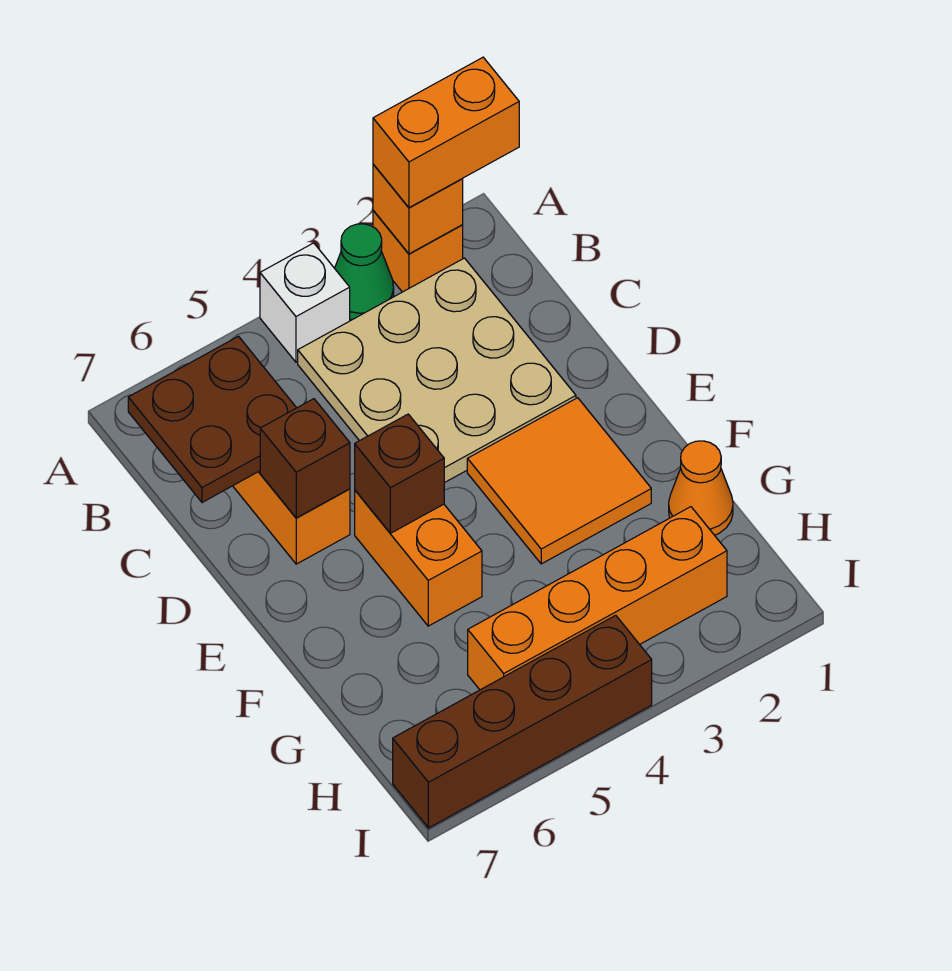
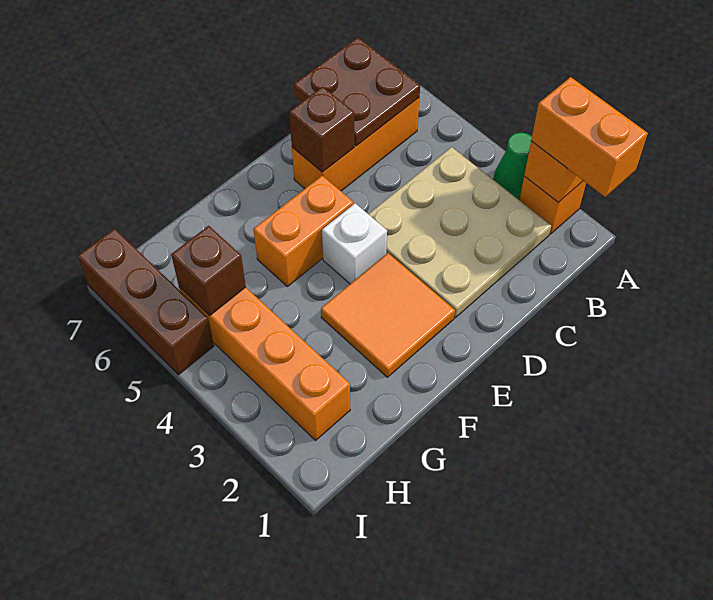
white brick A4 level 1 -> white brick E4 level 1
brown brick E5 level 2 -> brown brick H5 level 2
orange cone G1 level 1 -> none
brown brick I4:I7 level 1 -> brown brick I5:I7 level 1

